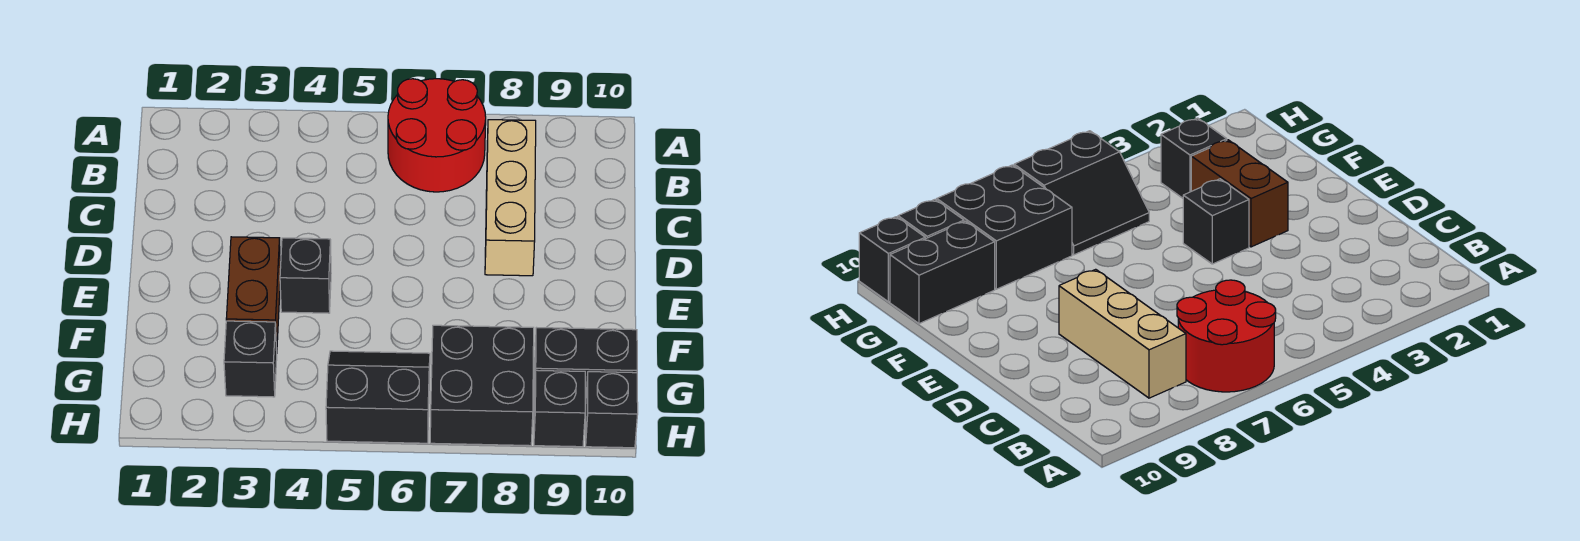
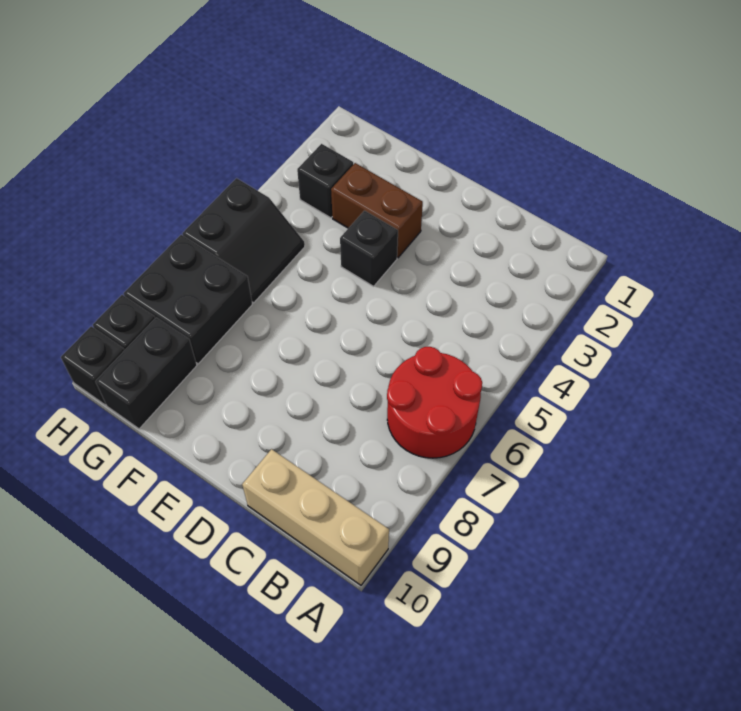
tan brick B8:D8 level 1 -> tan brick A10:C10 level 1

